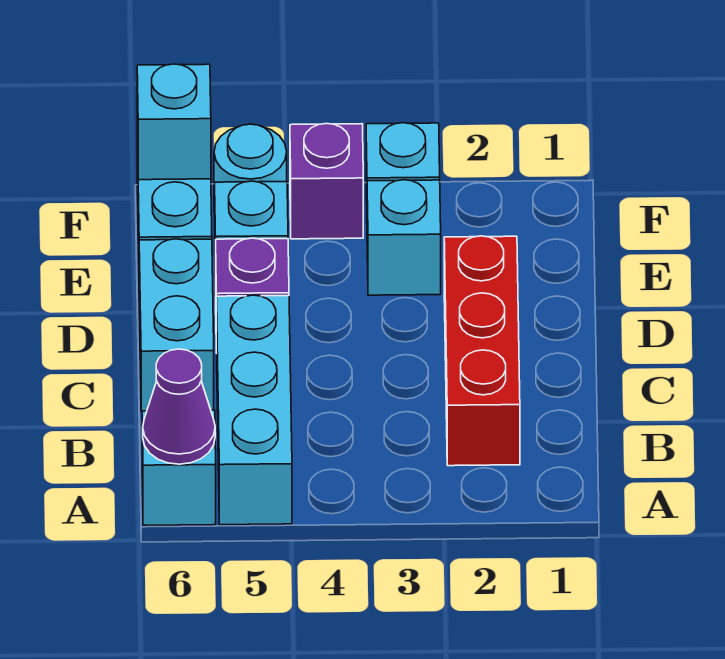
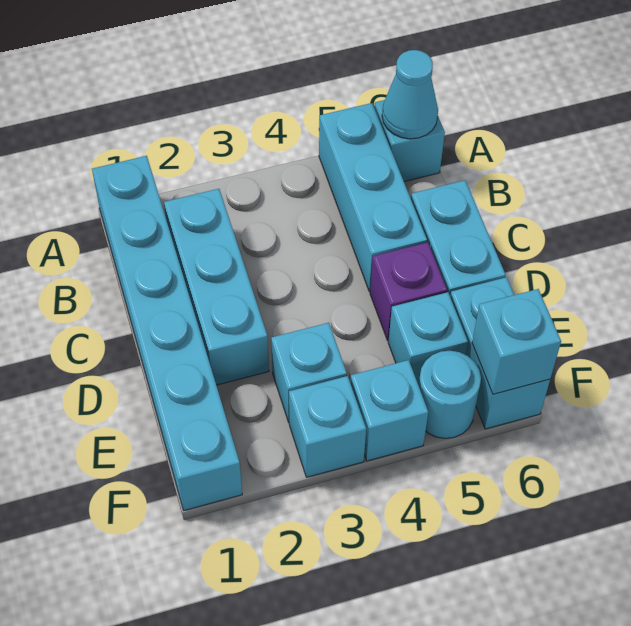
none -> cyan brick A1:F1 level 1
purple cone A6 level 2 -> cyan cone A6 level 2
red brick B2:D2 level 1 -> cyan brick B2:D2 level 1
purple brick F4 level 1 -> cyan brick F4 level 1

